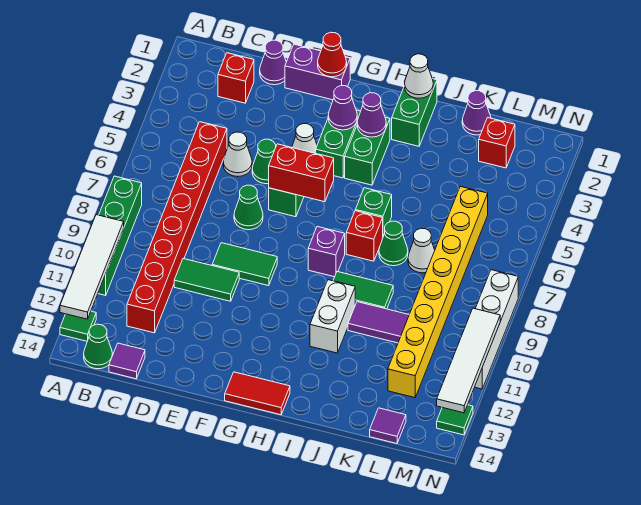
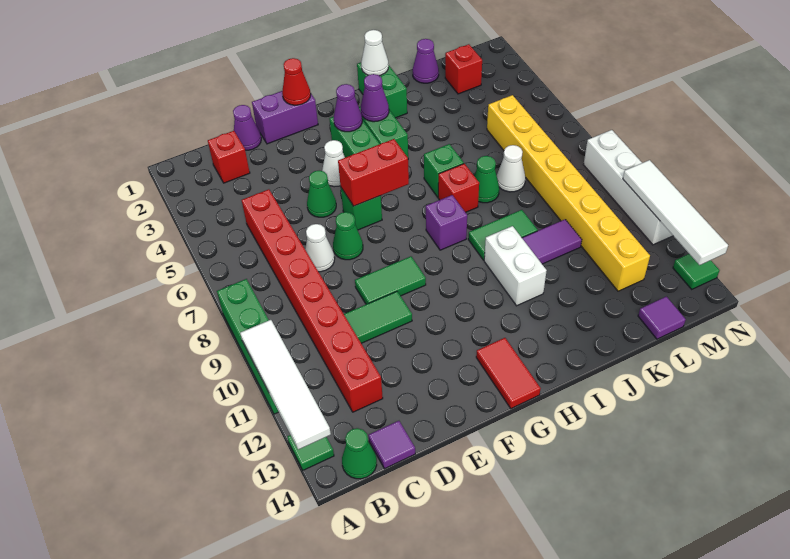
white cone D5 level 1 -> white cone D7 level 1
red tile G14:H14 level 1 -> red tile G13:G14 level 1

